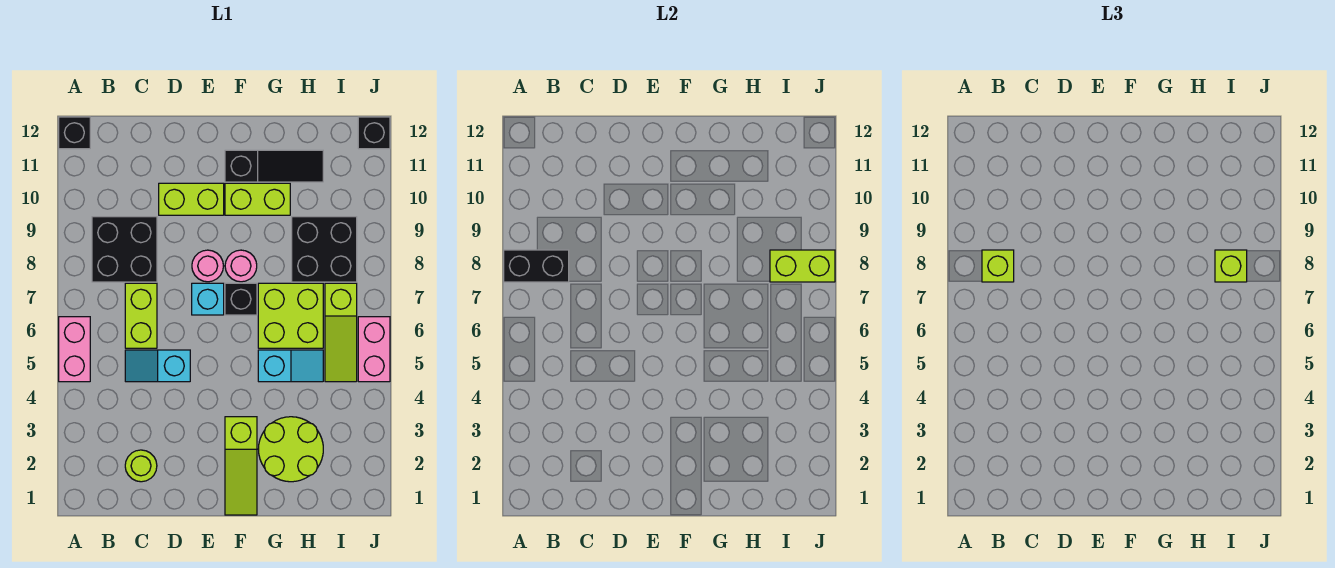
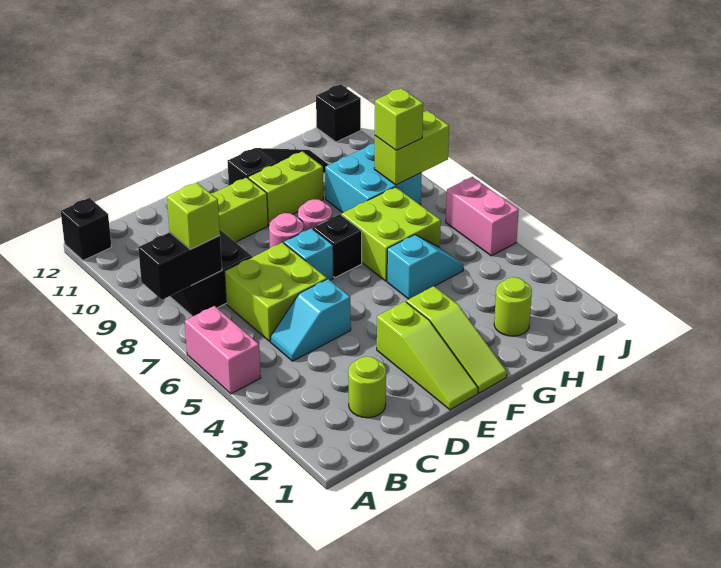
lime brick C6:C7 level 1 -> lime brick C6:D7 level 1
lime round brick G2:H3 level 1 -> lime round brick H2 level 1
black brick H8:I9 level 1 -> cyan brick H8:I9 level 1
lime slope I5:I7 level 1 top 7 -> lime slope E1:E3 level 1 top 3

